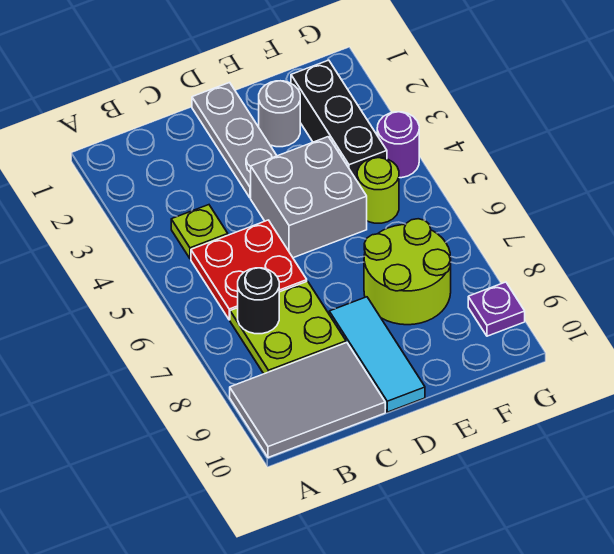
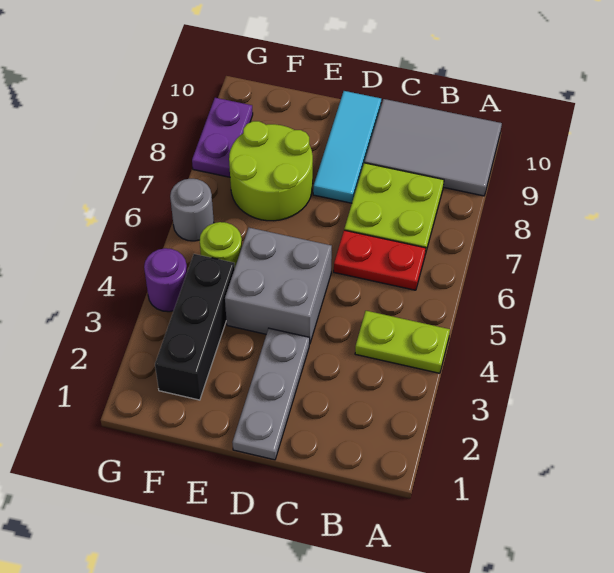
lime plate B4 level 1 -> lime plate A4:B4 level 1
red plate B5:C6 level 1 -> red plate B6:C6 level 1
black round brick B7 level 2 -> none
grey round brick E2 level 1 -> grey round brick G6 level 1
purple plate G9 level 1 -> purple plate G8:G9 level 1

